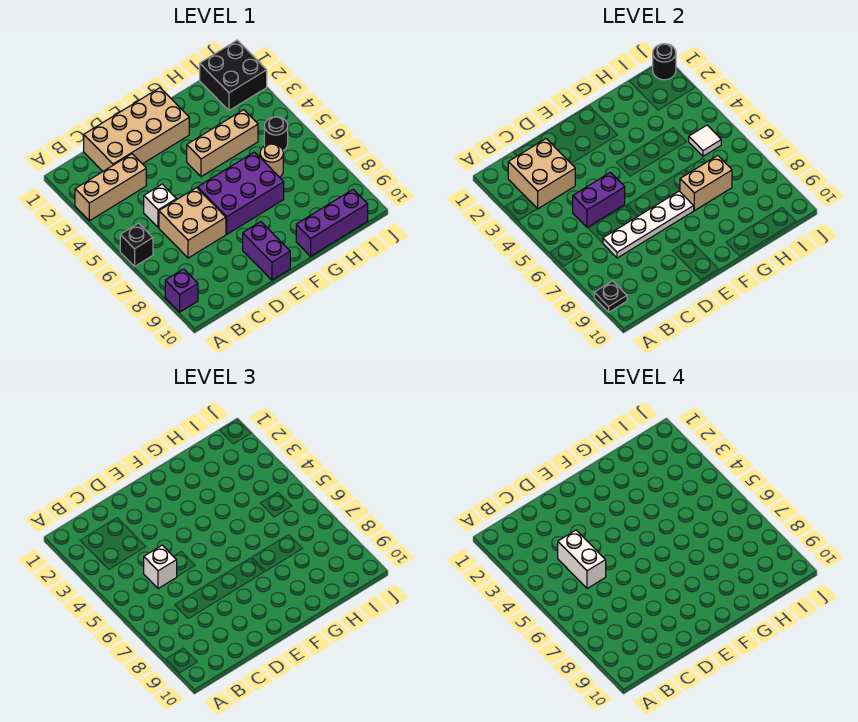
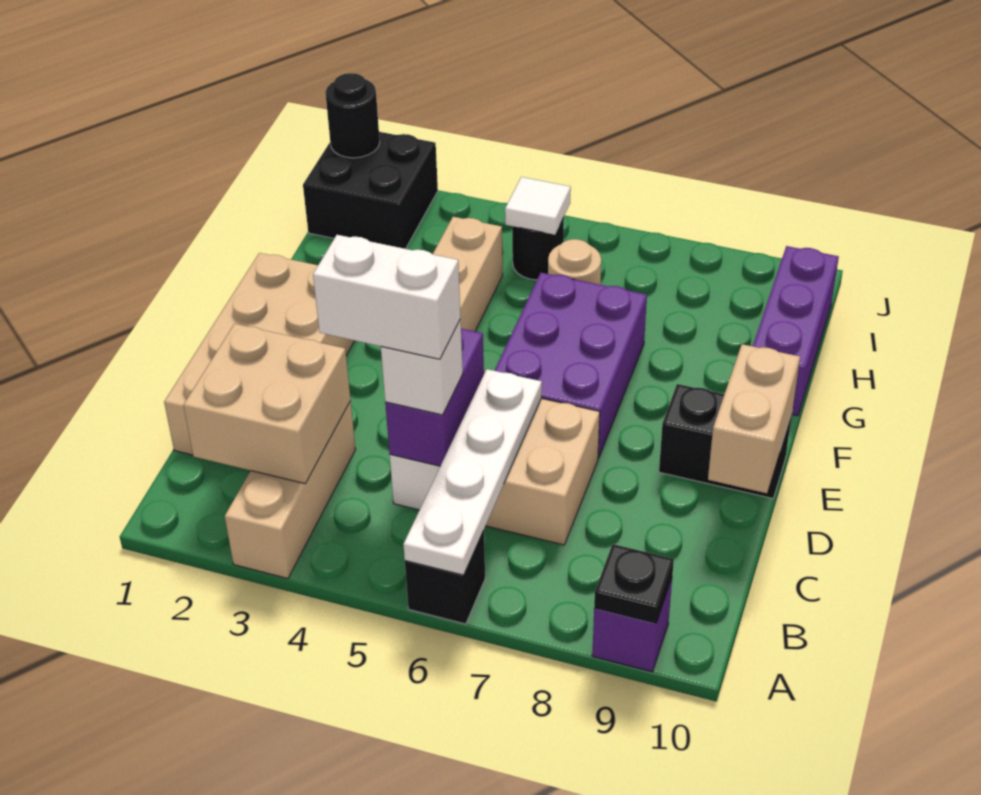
white plate C7:F7 level 2 -> white plate A6:D6 level 2
purple brick E9:E10 level 1 -> black brick E9:E10 level 1
tan brick G7:H7 level 2 -> tan brick D10:E10 level 2

